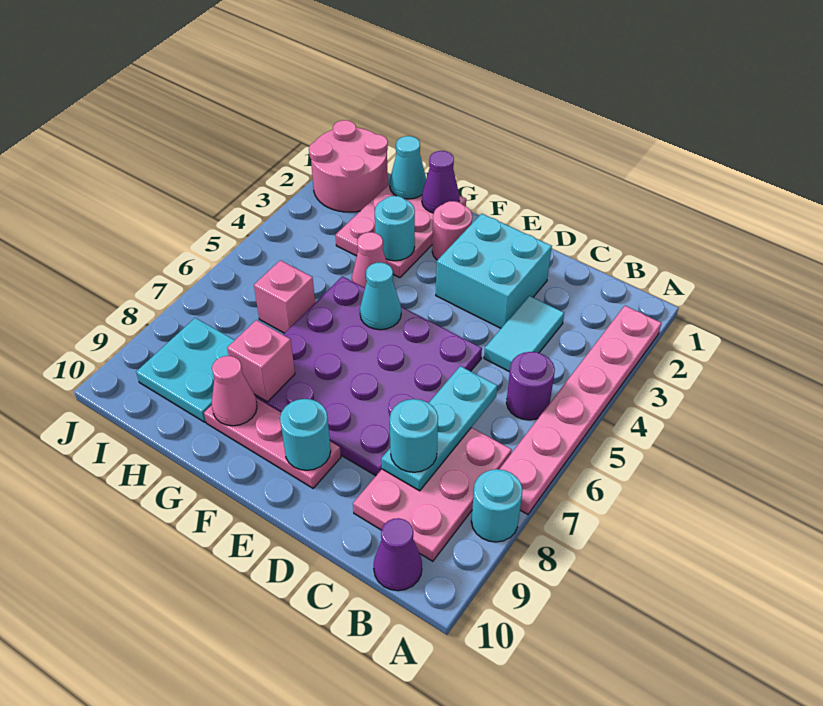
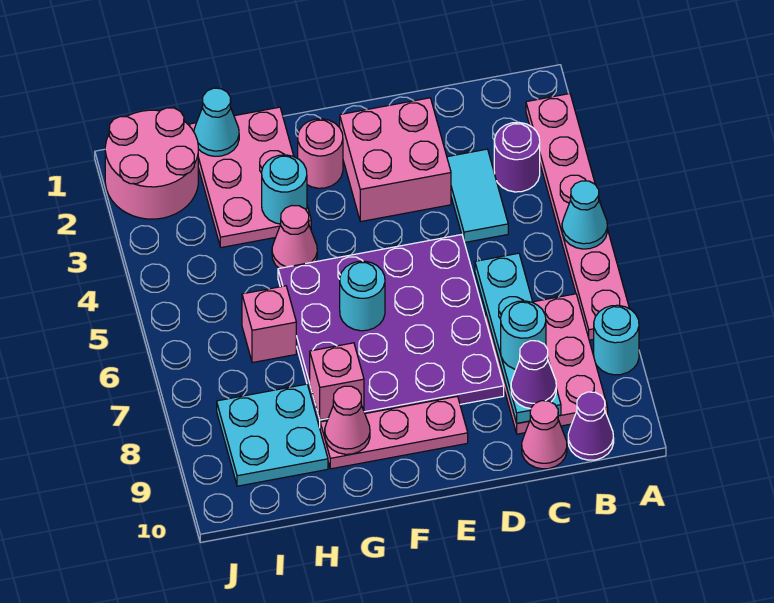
purple round brick B5 level 1 -> purple round brick B3 level 1
cyan plate C6:C8 level 2 -> cyan plate C6:C9 level 2
none -> pink cone C10 level 1
cyan brick D2:E3 level 1 -> pink brick D2:E3 level 1
cyan round brick E9 level 2 -> cyan round brick F6 level 2
cyan cone F5 level 2 -> cyan cone A5 level 2
purple cone G1 level 2 -> purple cone C9 level 3

